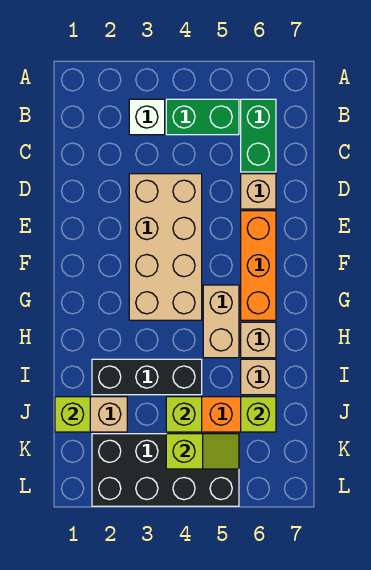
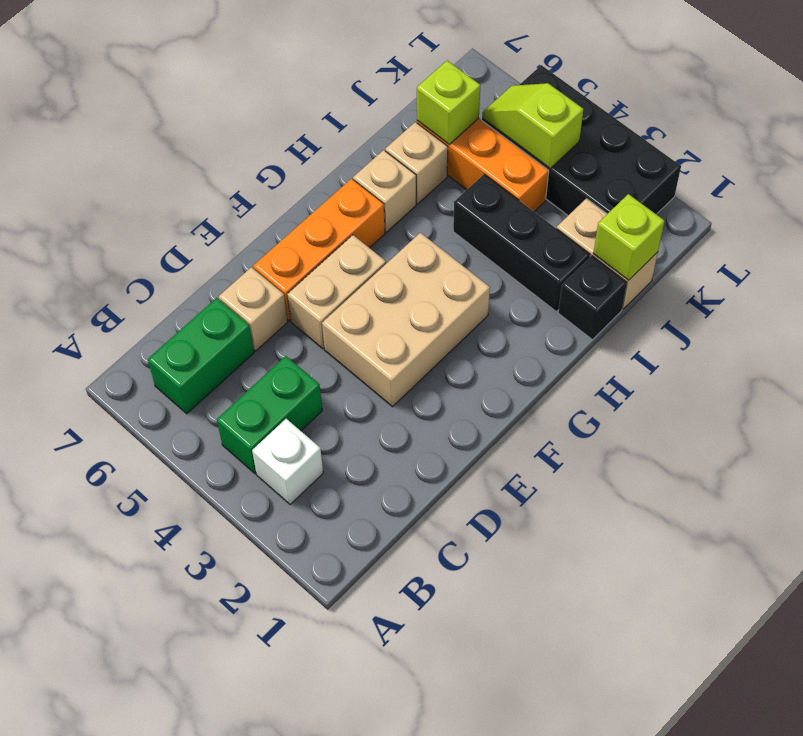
green brick B4:B5 level 1 -> green brick B4:C4 level 1
tan brick D3:G4 level 1 -> tan brick E3:G4 level 1
tan brick G5:H5 level 1 -> tan brick E5:F5 level 1
none -> black brick I1 level 1
lime brick J4 level 2 -> none

